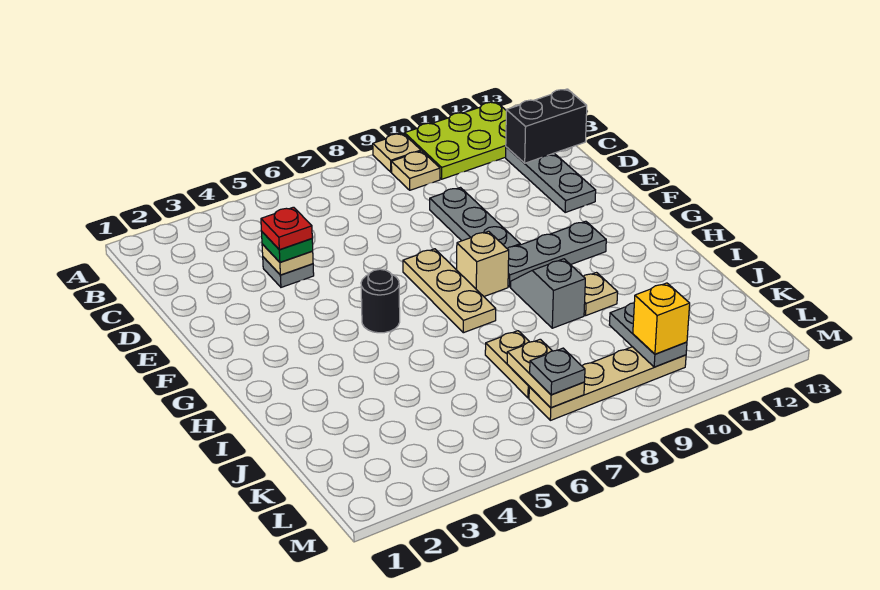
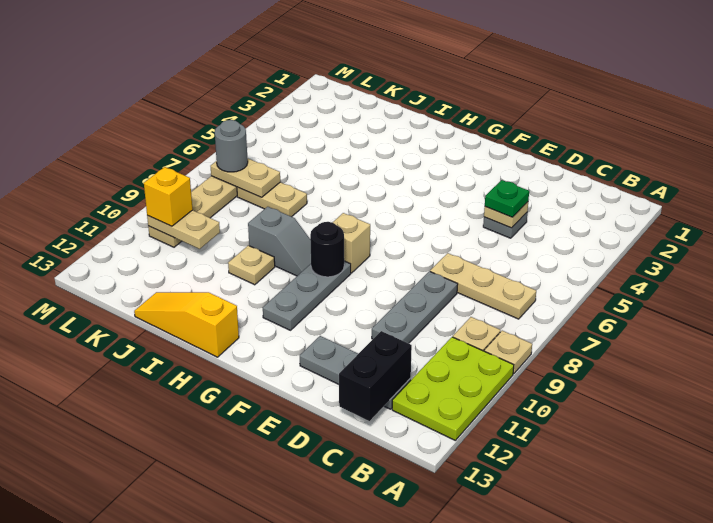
red plate D4 level 4 -> none
grey plate D9:F9 level 1 -> grey plate D8:D10 level 1
tan plate F7:H7 level 1 -> tan plate B7:D7 level 1
black round brick G5 level 1 -> black round brick G9 level 2
none -> yellow slope H13:J13 level 1 top H
grey plate K10:L10 level 2 -> tan plate K10:L10 level 2
grey plate L7 level 3 -> grey round brick L7 level 3

